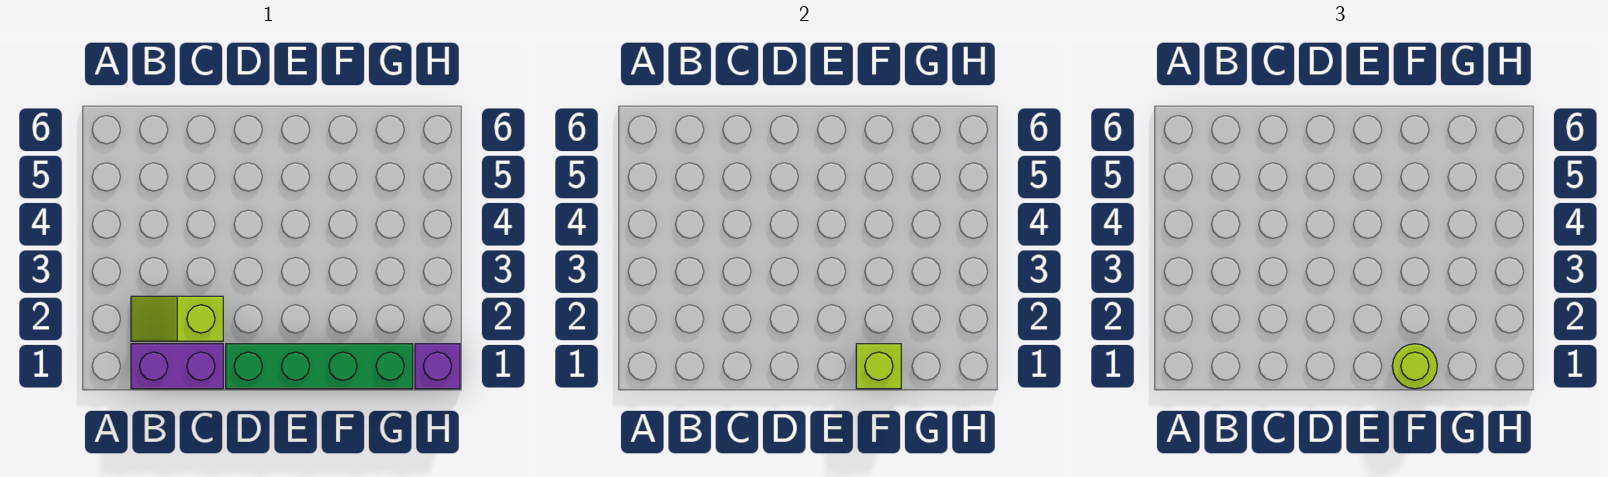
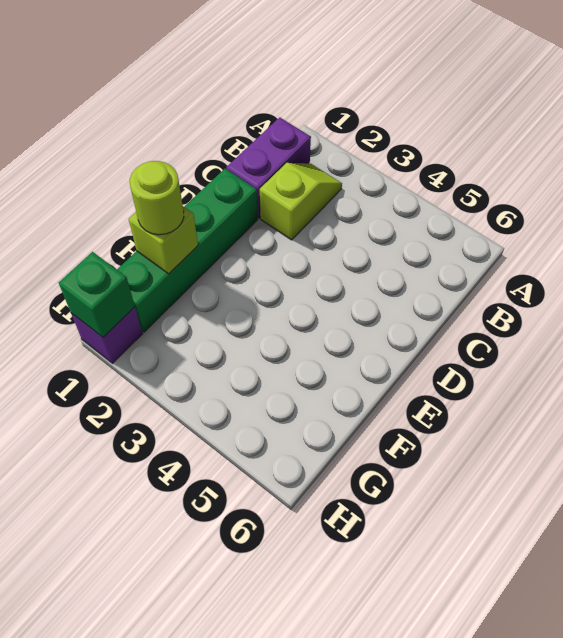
none -> green brick H1 level 2

